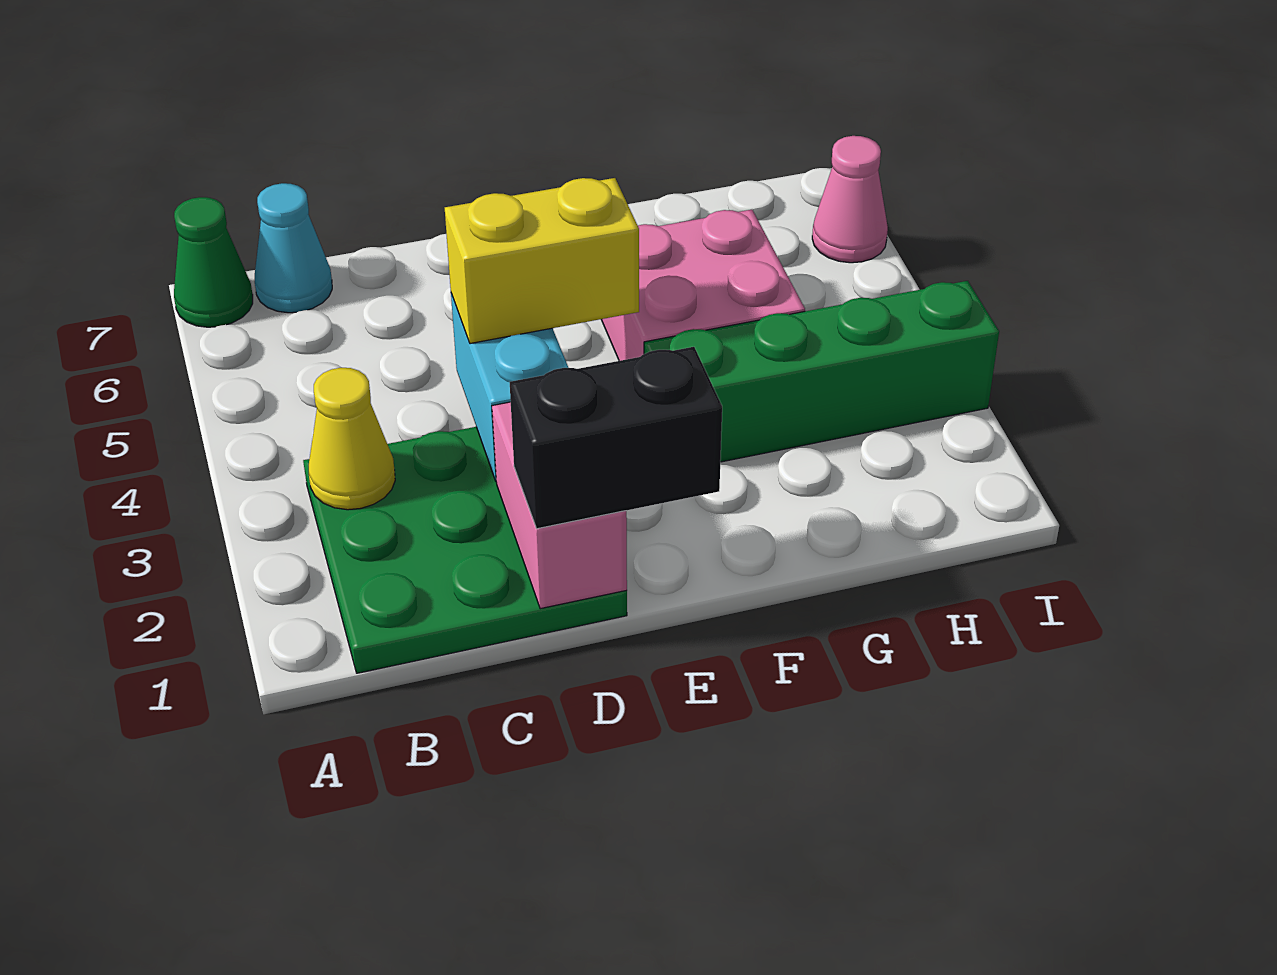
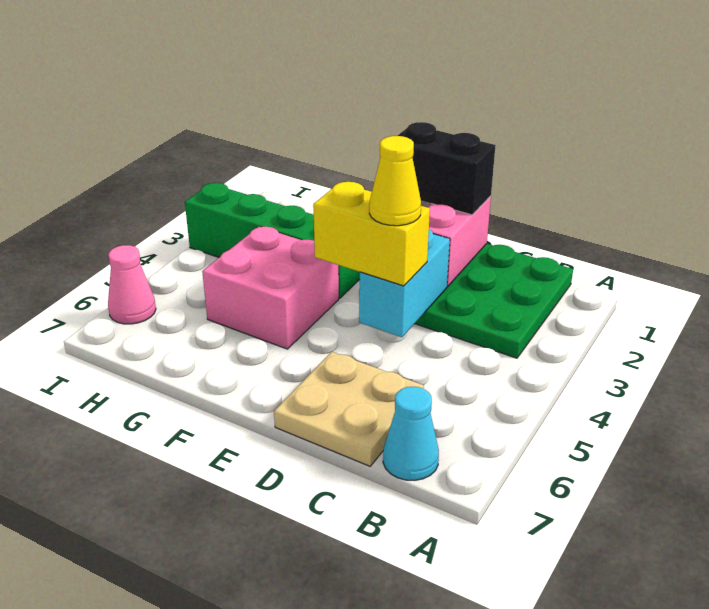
green cone A7 level 1 -> none
yellow cone B3 level 2 -> yellow cone D4 level 4
none -> tan plate C6:D7 level 1

